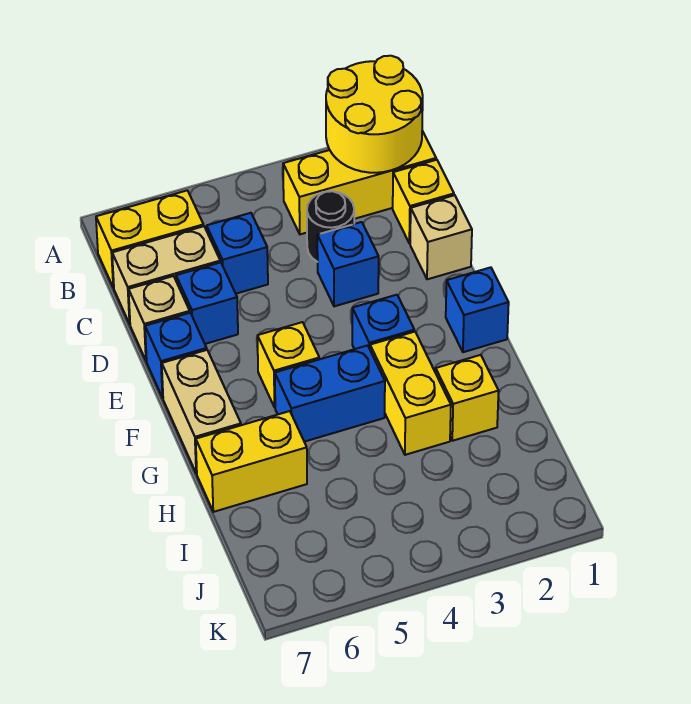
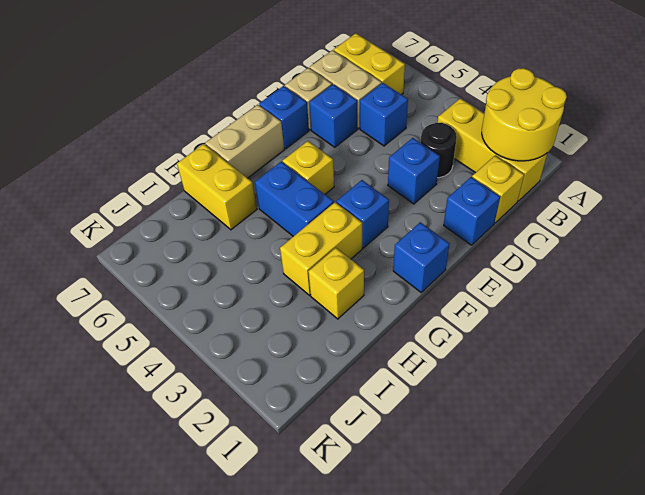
tan brick D1 level 1 -> blue brick D1 level 1

